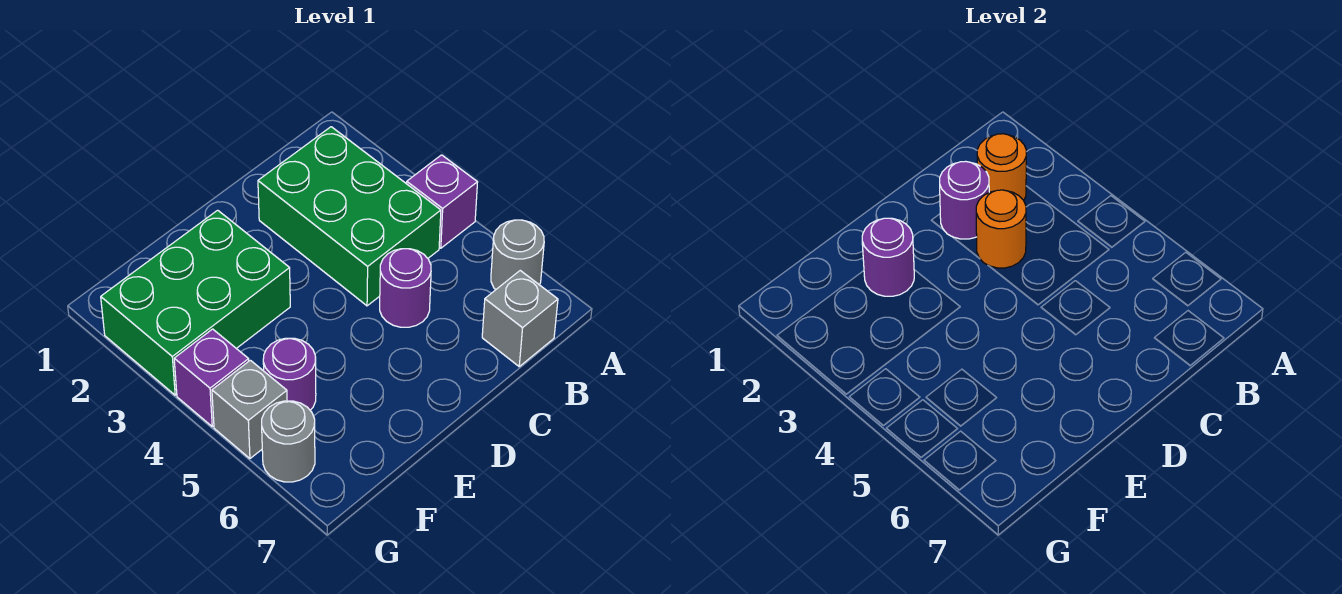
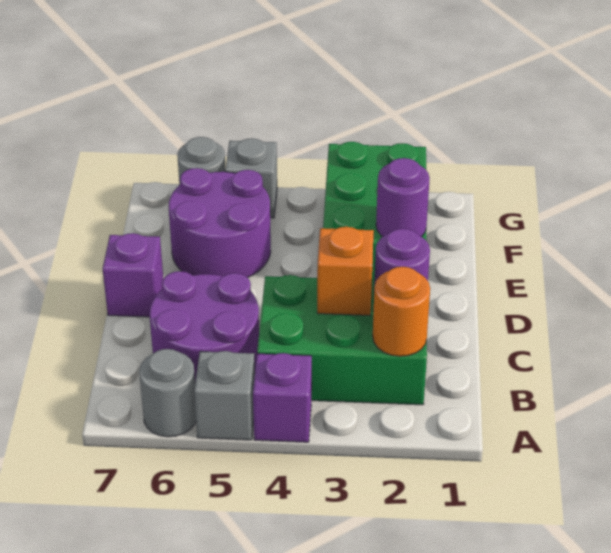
grey brick B7 level 1 -> grey brick A5 level 1
orange round brick C3 level 2 -> orange brick C3 level 2
purple round brick C5 level 1 -> purple round brick B5:C6 level 1
purple round brick F5 level 1 -> purple round brick E5:F6 level 1
purple brick G4 level 1 -> purple brick D7 level 1

